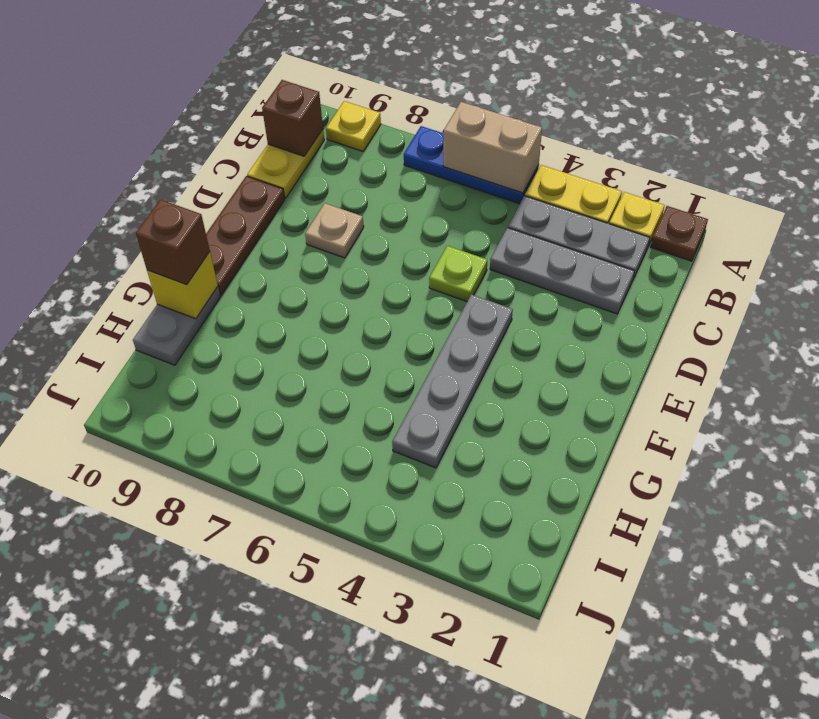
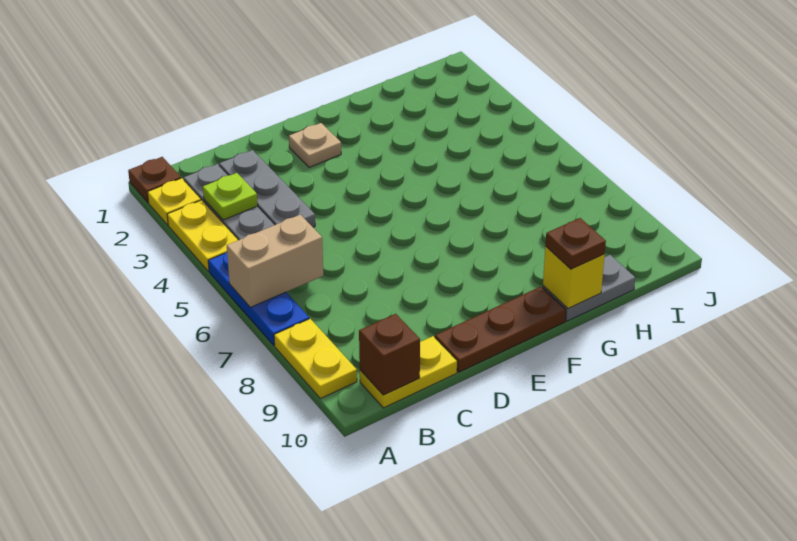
tan brick A5:A6 level 2 -> tan brick A6:B6 level 2
yellow plate A9 level 1 -> yellow plate A8:A9 level 1
lime plate D5 level 1 -> lime plate B3 level 2
tan plate D8 level 1 -> tan plate E2 level 1
grey plate E4:H4 level 1 -> none
brown brick G10 level 3 -> brown plate G10 level 3

